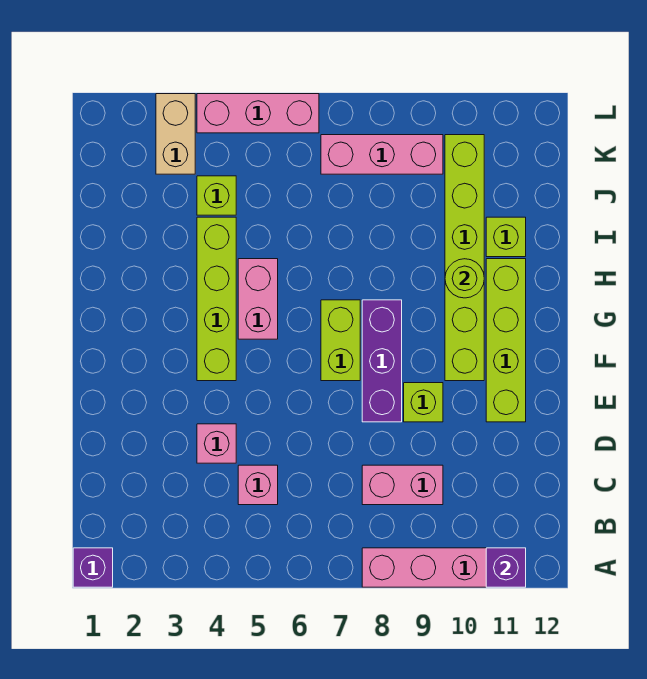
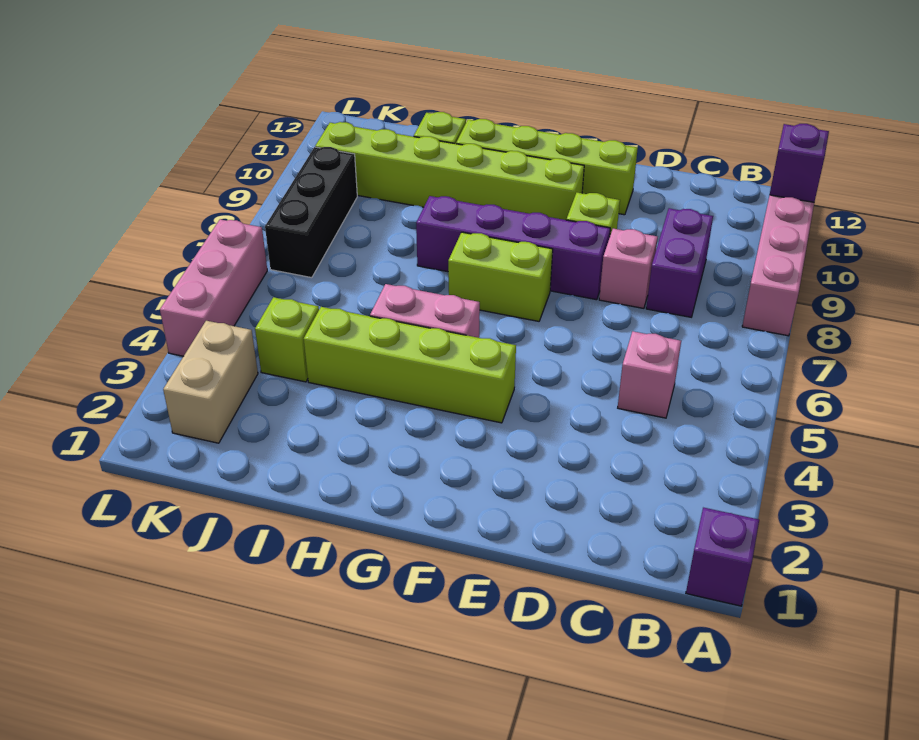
pink brick C8:C9 level 1 -> purple brick C8:C9 level 1
pink brick D4 level 1 -> pink brick D8 level 1
purple brick E8:G8 level 1 -> purple brick E8:H8 level 1
lime round brick H10 level 2 -> none
tan brick K3:L3 level 1 -> tan brick K2:K3 level 1
pink brick K7:K9 level 1 -> black brick K7:K9 level 1

